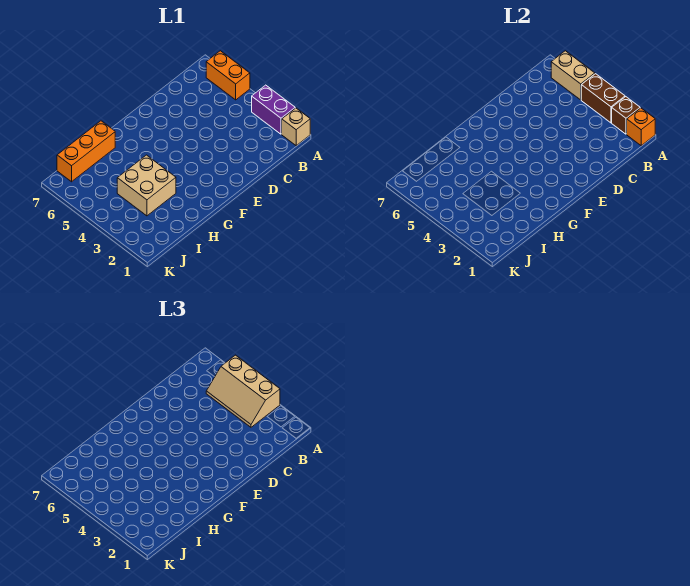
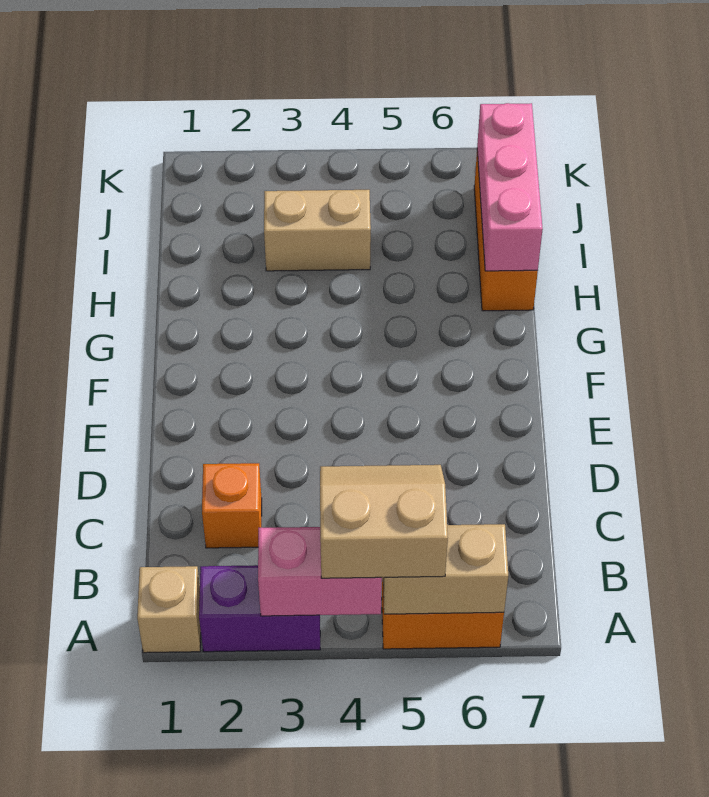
orange brick A1 level 2 -> orange brick C2 level 1
brown brick A2 level 2 -> none
brown brick A3:A4 level 2 -> pink brick A3:A4 level 2
tan slope A3:B5 level 3 top A -> tan slope A4:B5 level 3 top A
tan brick H3:I4 level 1 -> tan brick I3:I4 level 1
none -> pink brick H7:J7 level 2

